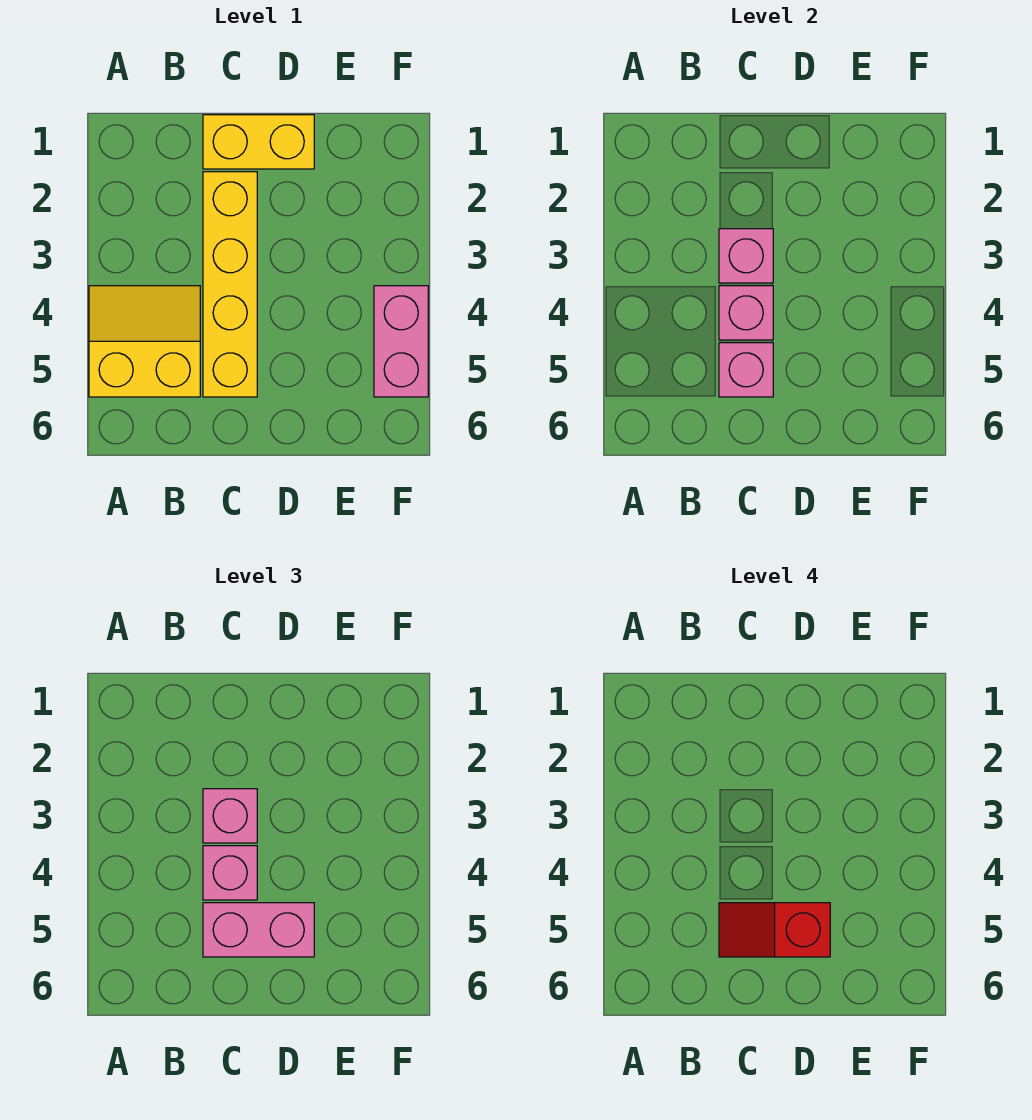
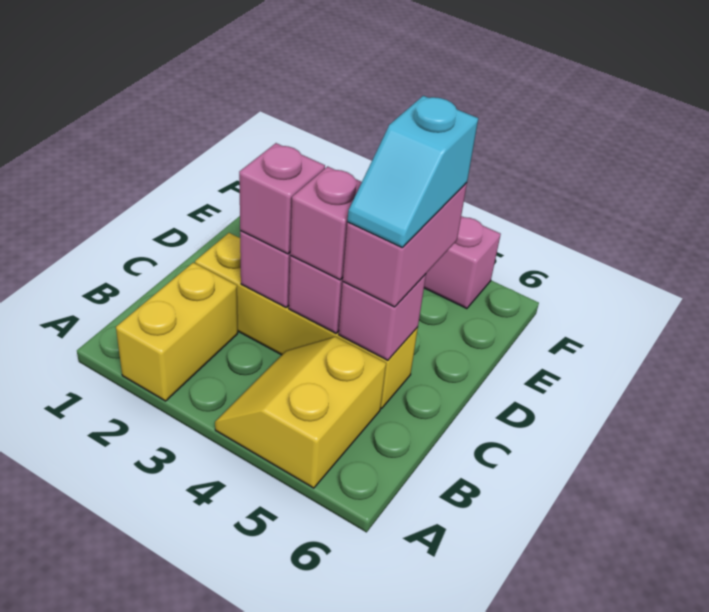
yellow brick C1:D1 level 1 -> yellow brick A2:B2 level 1
red slope C5:D5 level 4 top D -> cyan slope C5:D5 level 4 top D

